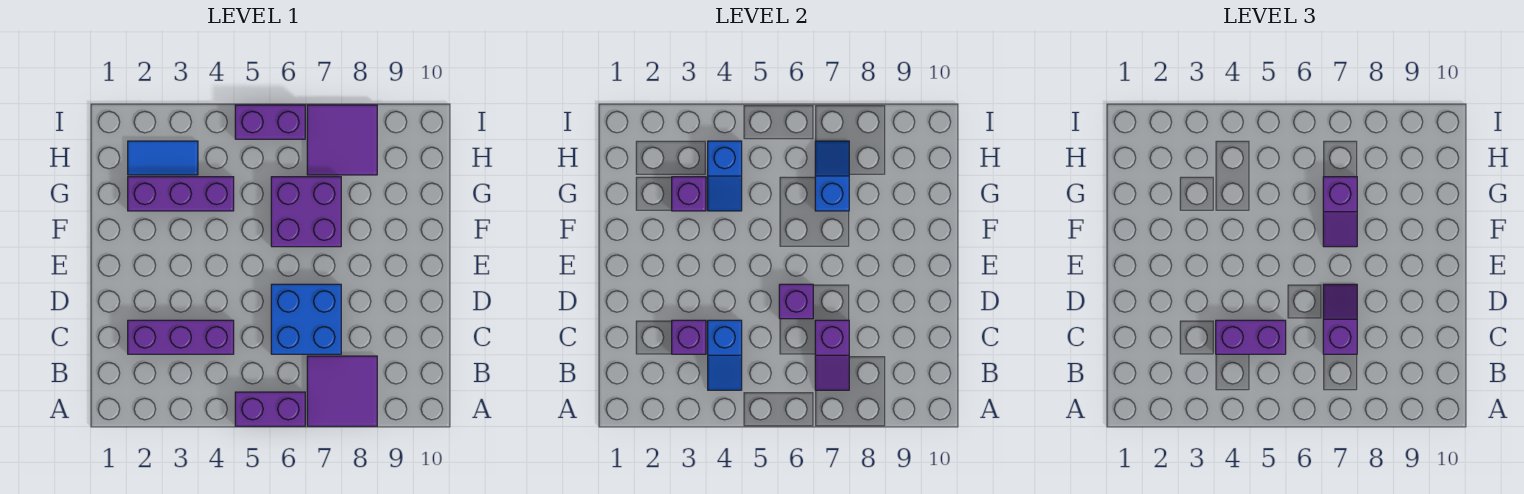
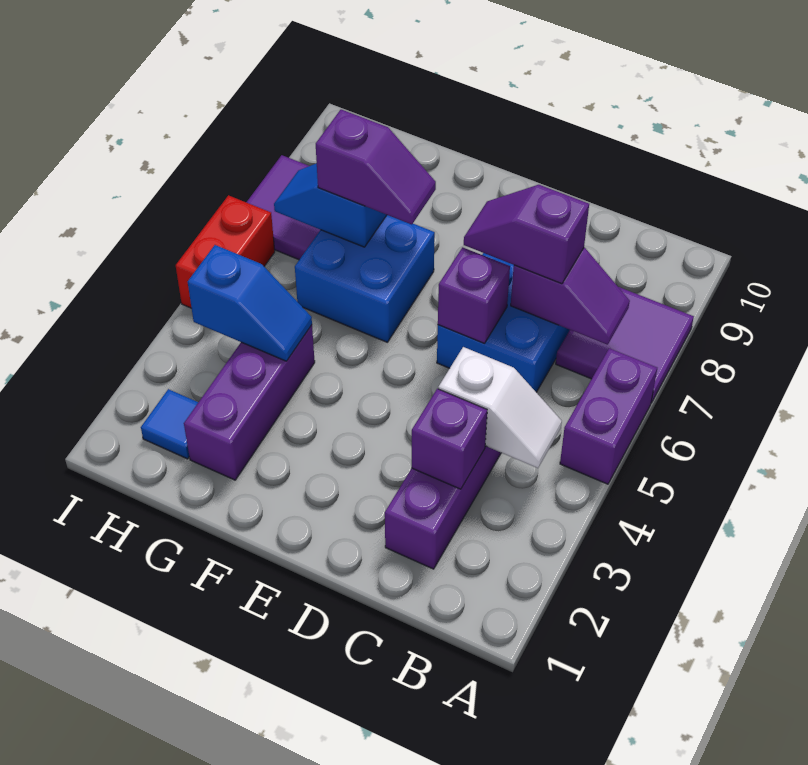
blue slope B4:C4 level 2 top C -> white slope B4:C4 level 2 top C
purple brick C4:C5 level 3 -> none
purple brick F6:G7 level 1 -> blue brick F6:G7 level 1
purple brick G3 level 2 -> none
blue tile H2:H3 level 1 -> blue tile H2 level 1
purple brick I5:I6 level 1 -> red brick I5:I6 level 1

